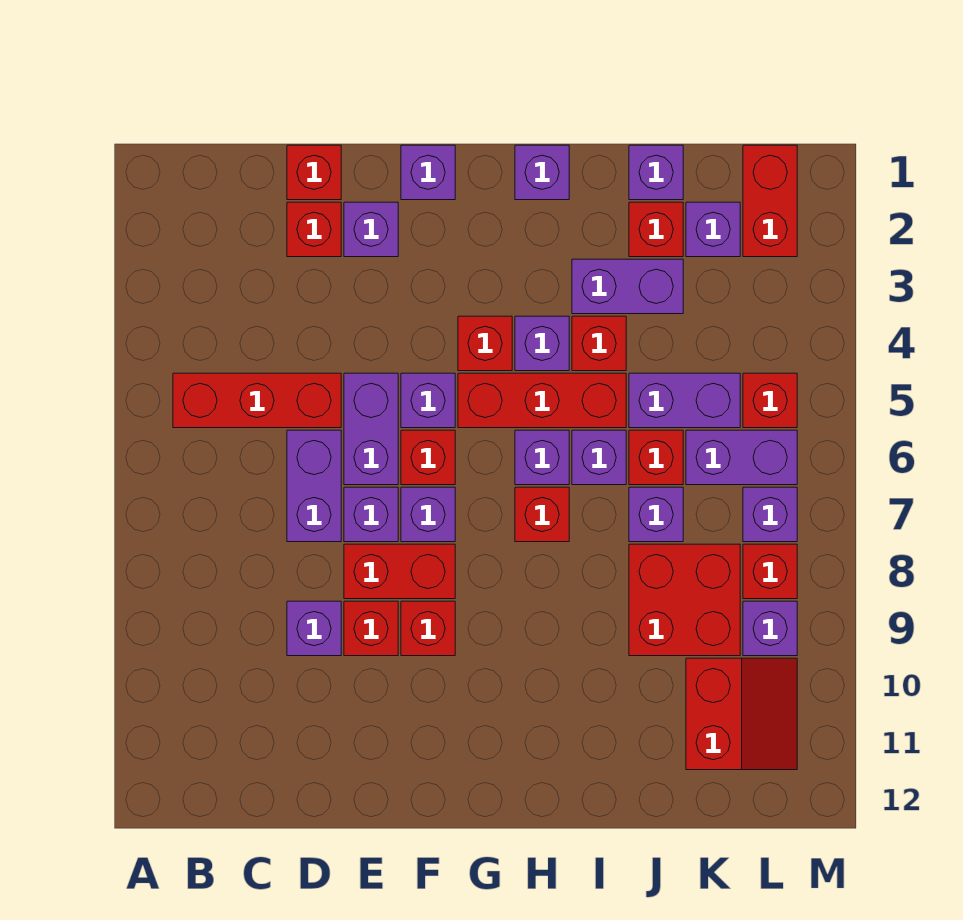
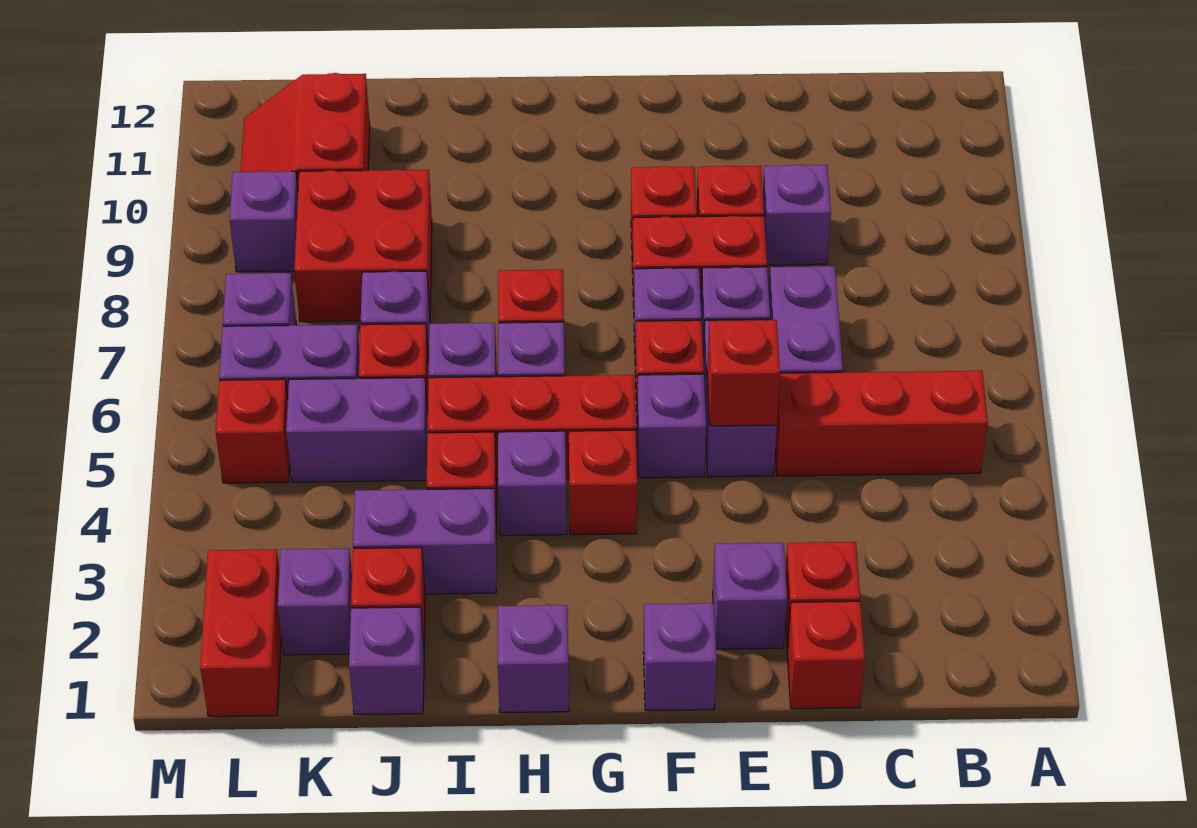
red brick L8 level 1 -> red brick E5 level 2

